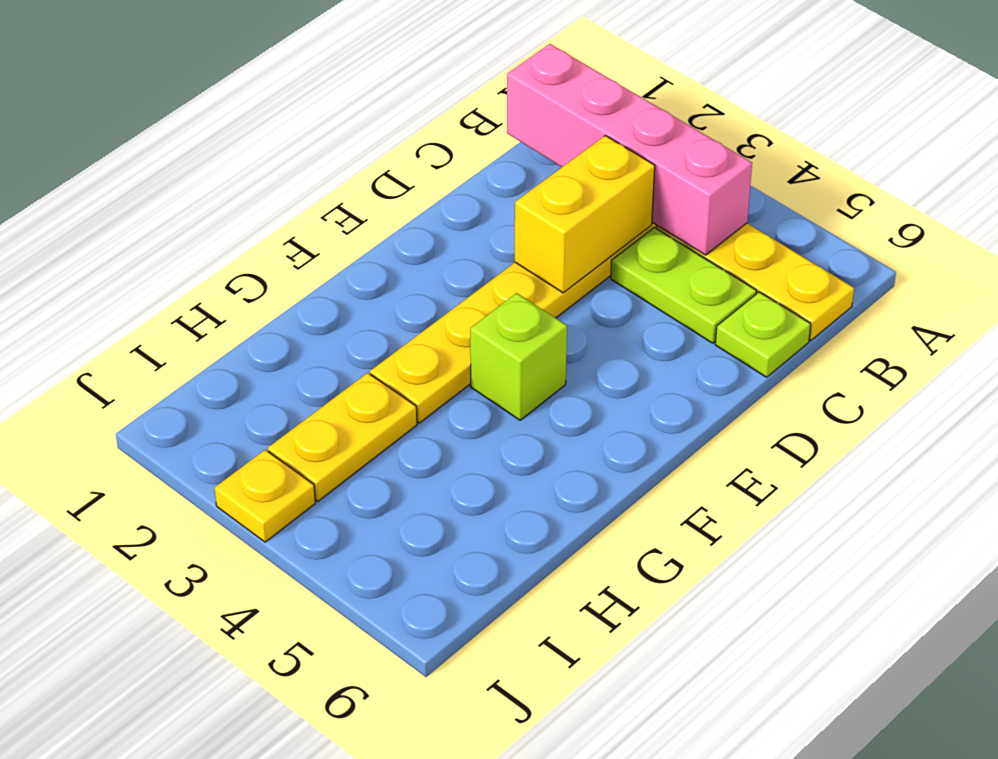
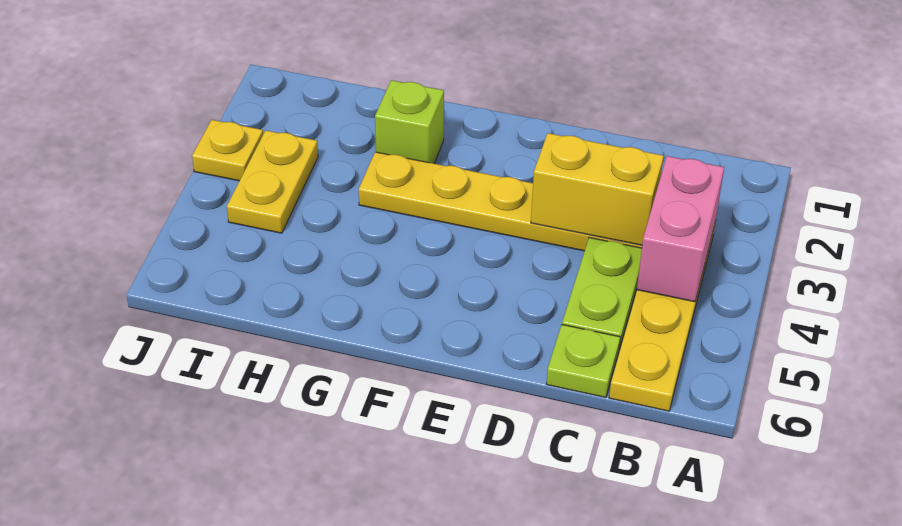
pink brick B1:B4 level 2 -> pink brick B3:B4 level 2
lime brick F4 level 1 -> lime brick G2 level 1
yellow plate H3:I3 level 1 -> yellow plate I3:I4 level 1

